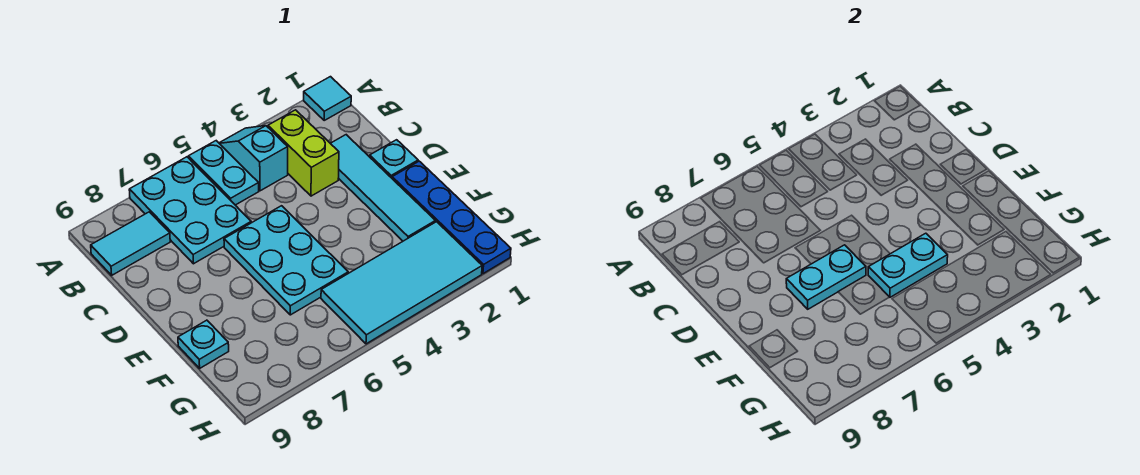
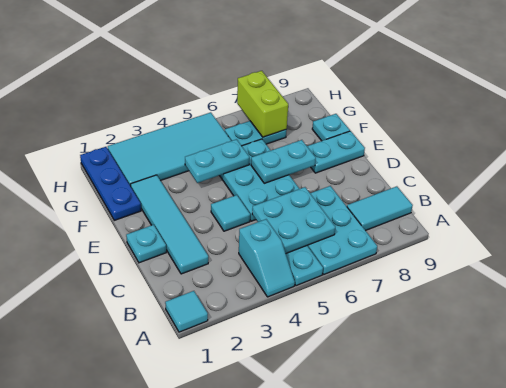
lime brick B3:C3 level 1 -> lime brick G7:H7 level 2
none -> cyan plate B5:C6 level 2
none -> cyan tile D4 level 1
blue plate E1:H1 level 1 -> blue plate F1:H1 level 1
none -> cyan plate E8:E9 level 1
none -> cyan plate G6:G7 level 1

